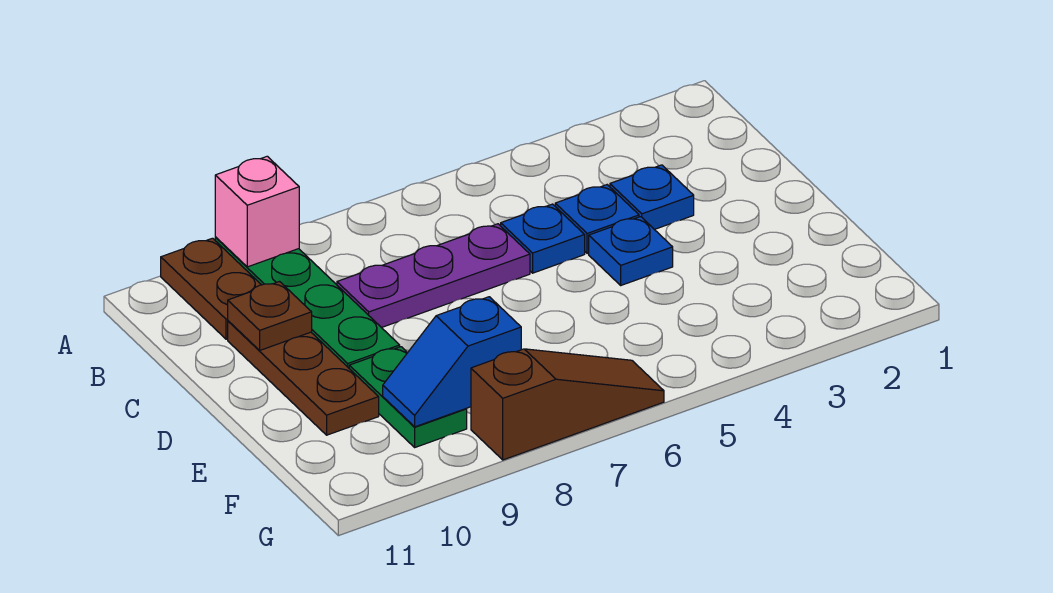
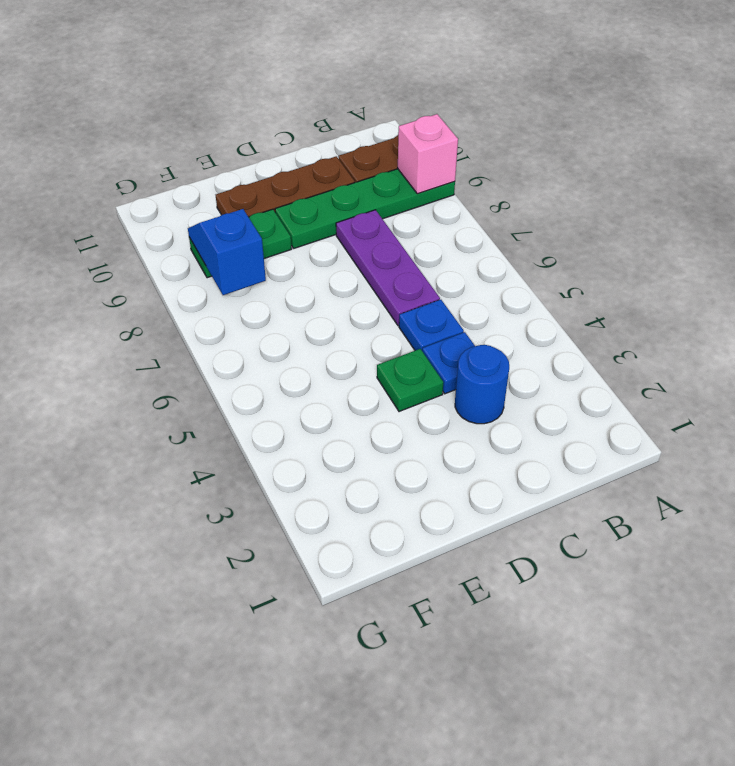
blue plate C3 level 1 -> blue round brick C3 level 1
brown plate C10 level 2 -> none
blue plate D4 level 1 -> green plate D4 level 1
brown slope G6:G8 level 1 top 8 -> none

